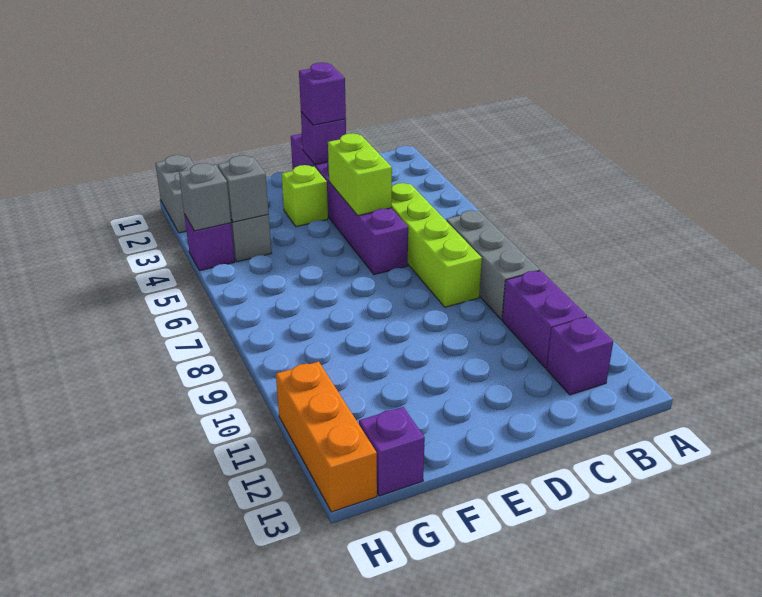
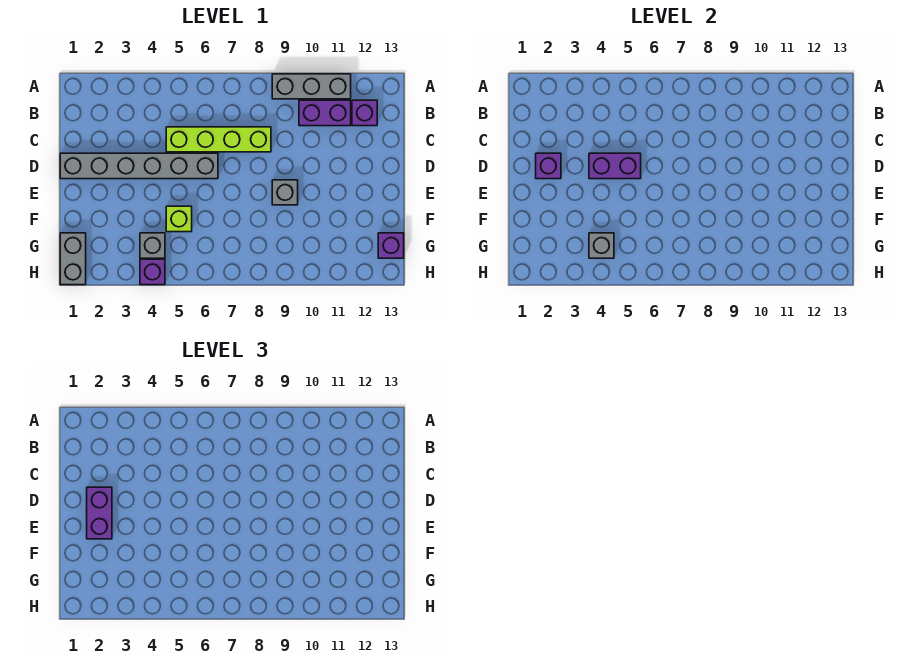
grey brick B7:B9 level 1 -> grey brick A9:A11 level 1
purple brick D1:D6 level 1 -> grey brick D1:D6 level 1
purple brick D2 level 3 -> purple brick D2:E2 level 3
lime brick D4:D5 level 2 -> purple brick D4:D5 level 2
lime brick E3 level 1 -> lime brick F5 level 1
grey brick H1:H2 level 1 -> grey brick G1:H1 level 1
grey brick H4 level 2 -> grey brick E9 level 1
orange brick H11:H13 level 1 -> none

